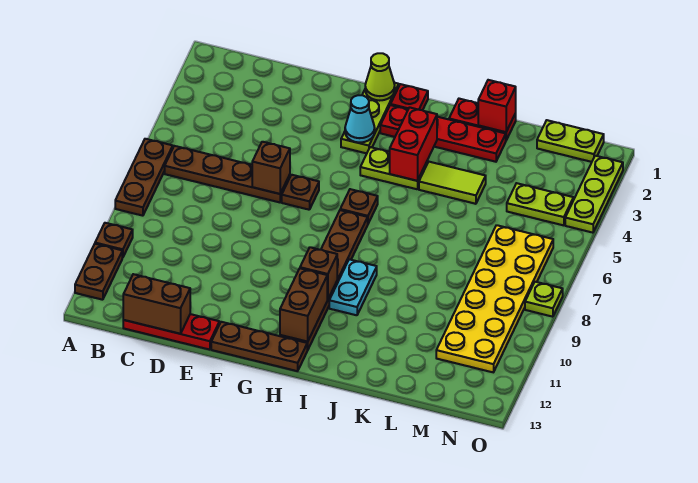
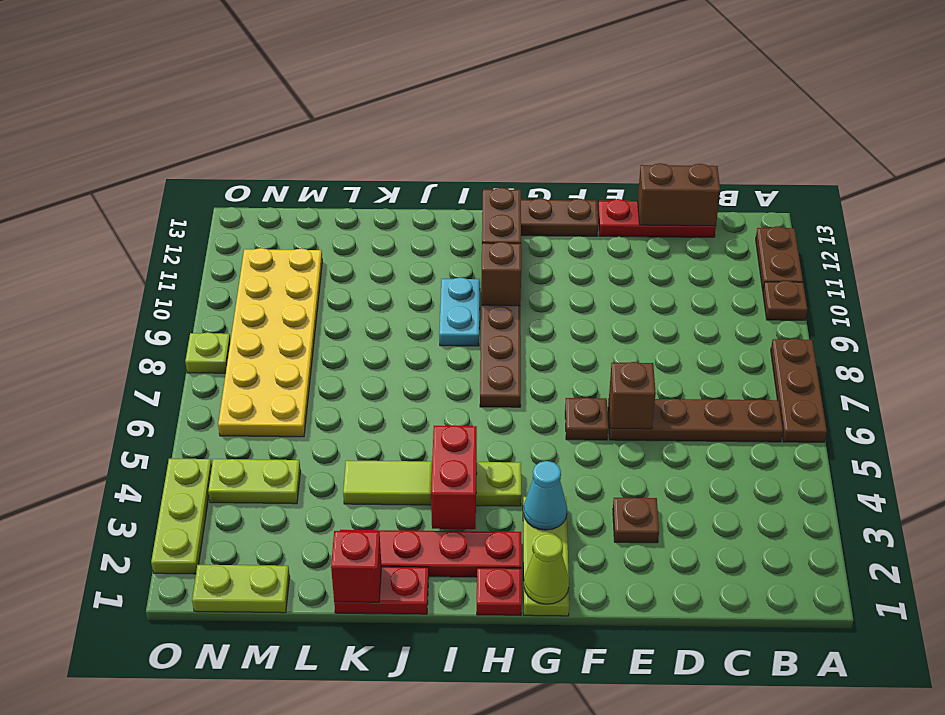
brown plate H6 level 1 -> brown plate E3 level 1

